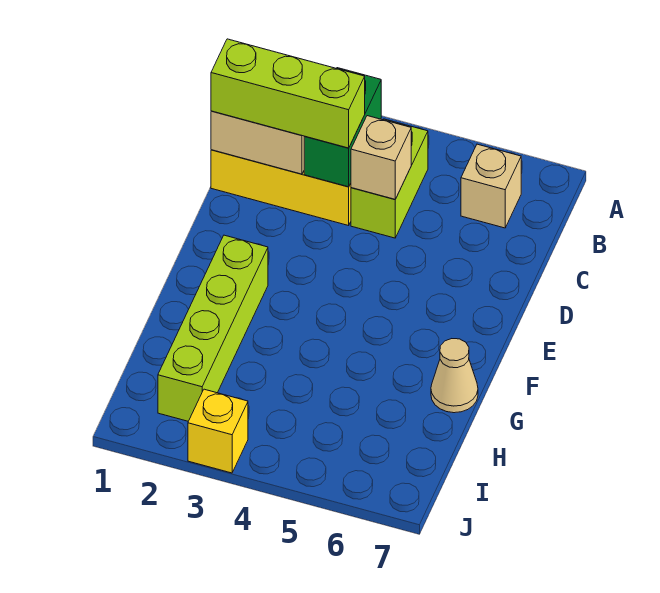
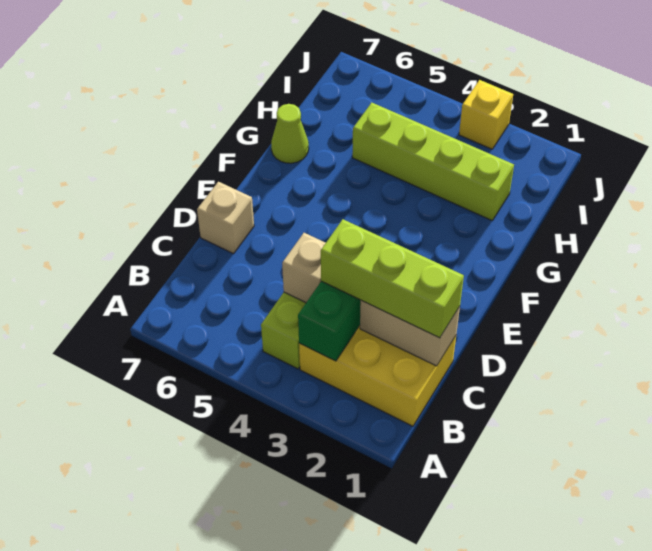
tan brick B6 level 1 -> tan brick D7 level 1
lime brick F2:I2 level 1 -> lime brick H2:H5 level 1
tan cone G7 level 1 -> lime cone G7 level 1

